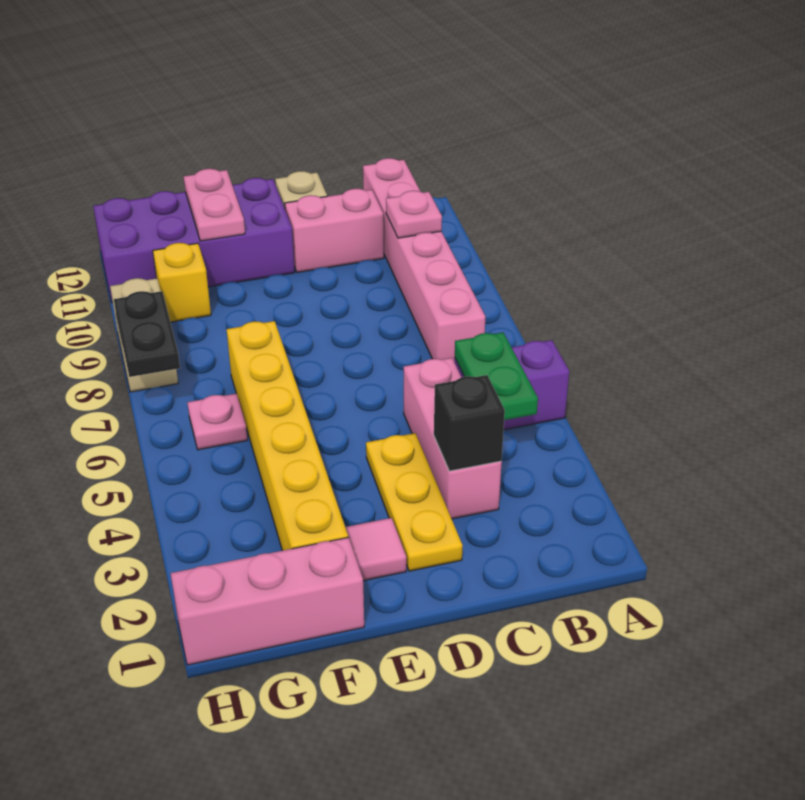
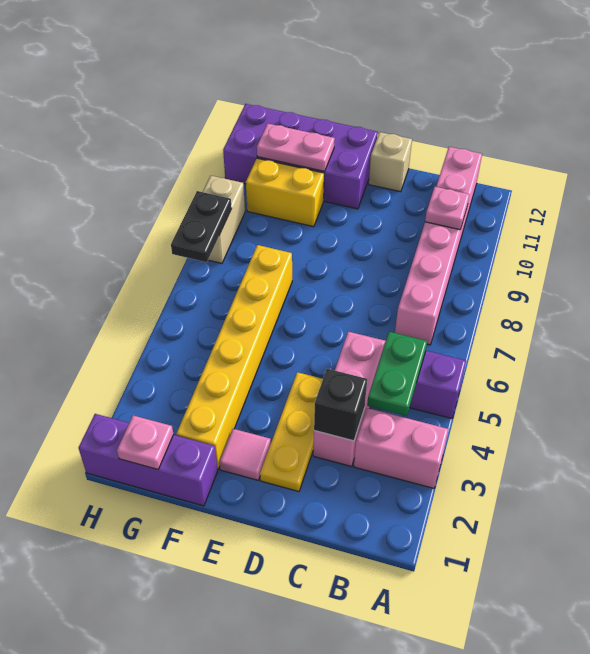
pink brick C11:D11 level 1 -> pink brick A3:B3 level 1
pink brick F1:H1 level 1 -> purple brick F1:H1 level 1
pink plate F11:F12 level 2 -> pink plate F11:G11 level 2
pink plate G6 level 1 -> pink plate G1 level 2
yellow brick G10 level 1 -> yellow brick F10:G10 level 1

